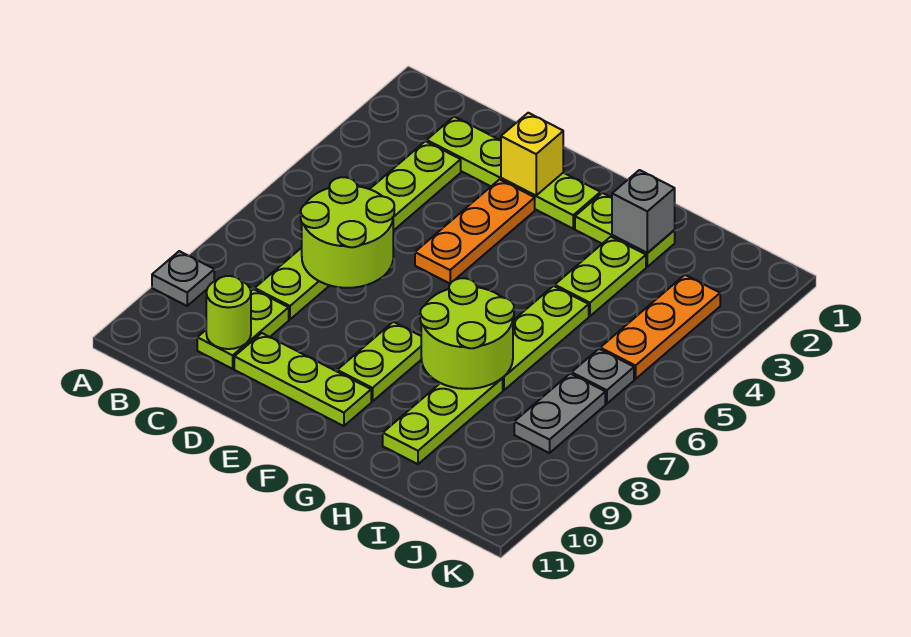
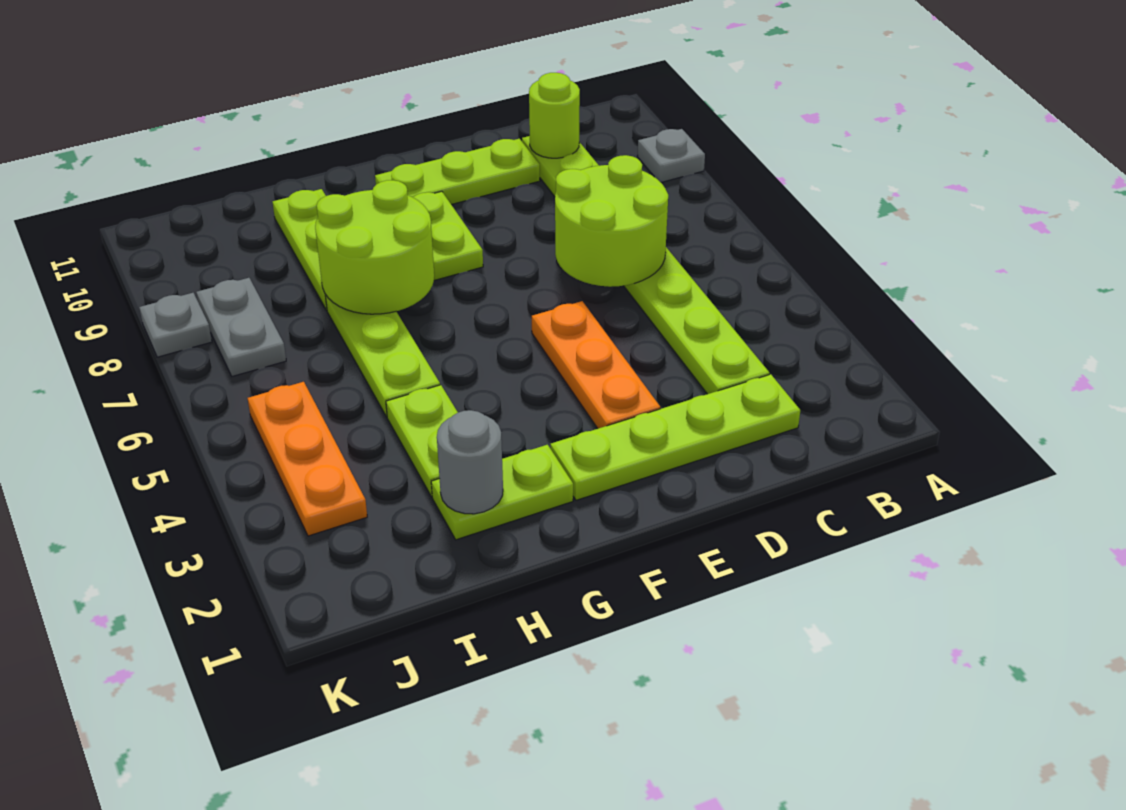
yellow brick E2 level 2 -> none
grey brick H2 level 2 -> grey round brick H2 level 2
grey plate J6 level 1 -> grey plate K8 level 1

